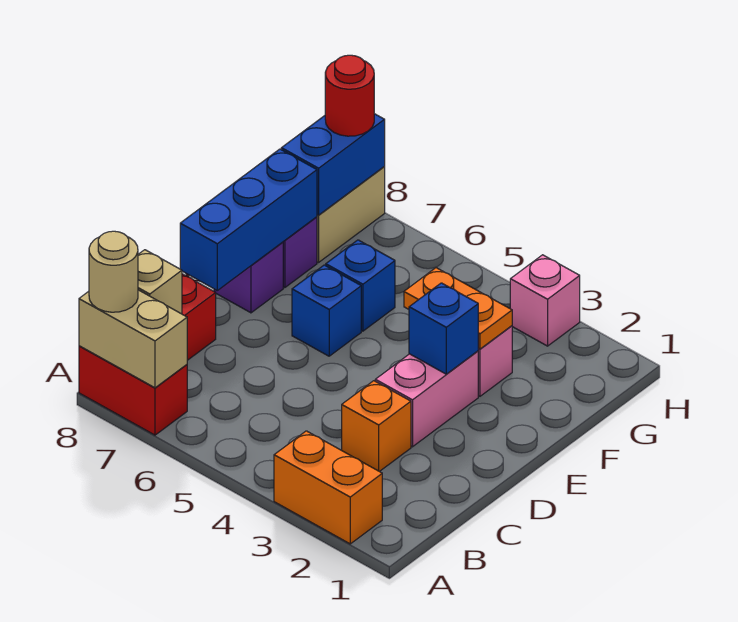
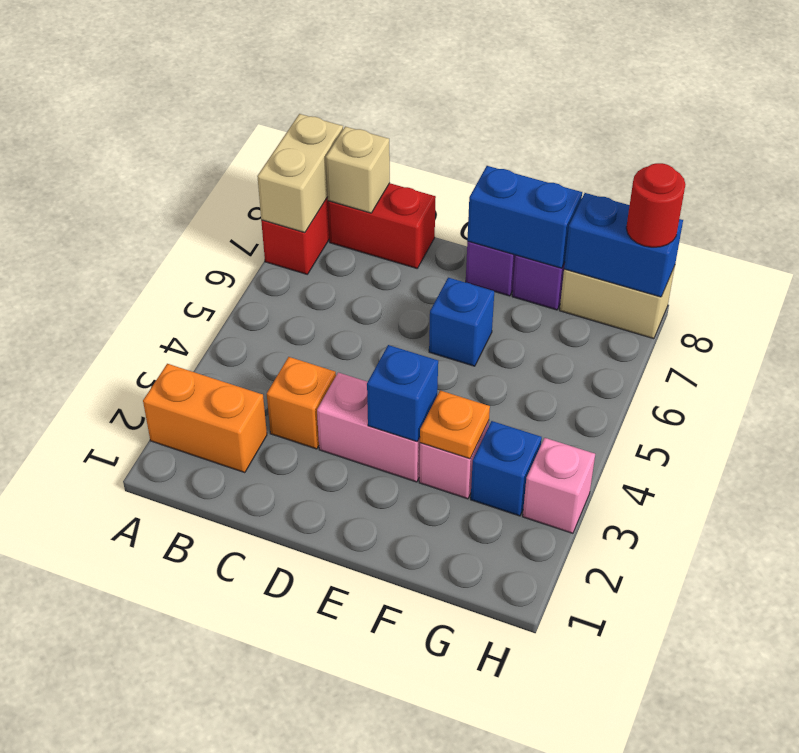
orange brick A2:A3 level 1 -> orange brick A2:B2 level 1
tan round brick A8 level 3 -> none
blue brick D8:F8 level 2 -> blue brick E8:F8 level 2
orange plate F3:F4 level 2 -> orange plate F3 level 2
blue brick F6 level 1 -> blue brick G3 level 1

